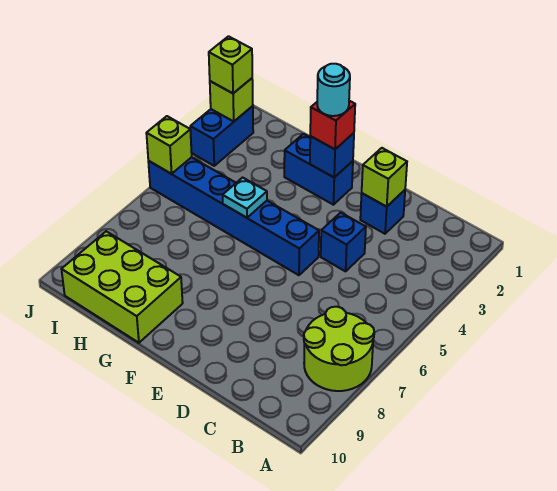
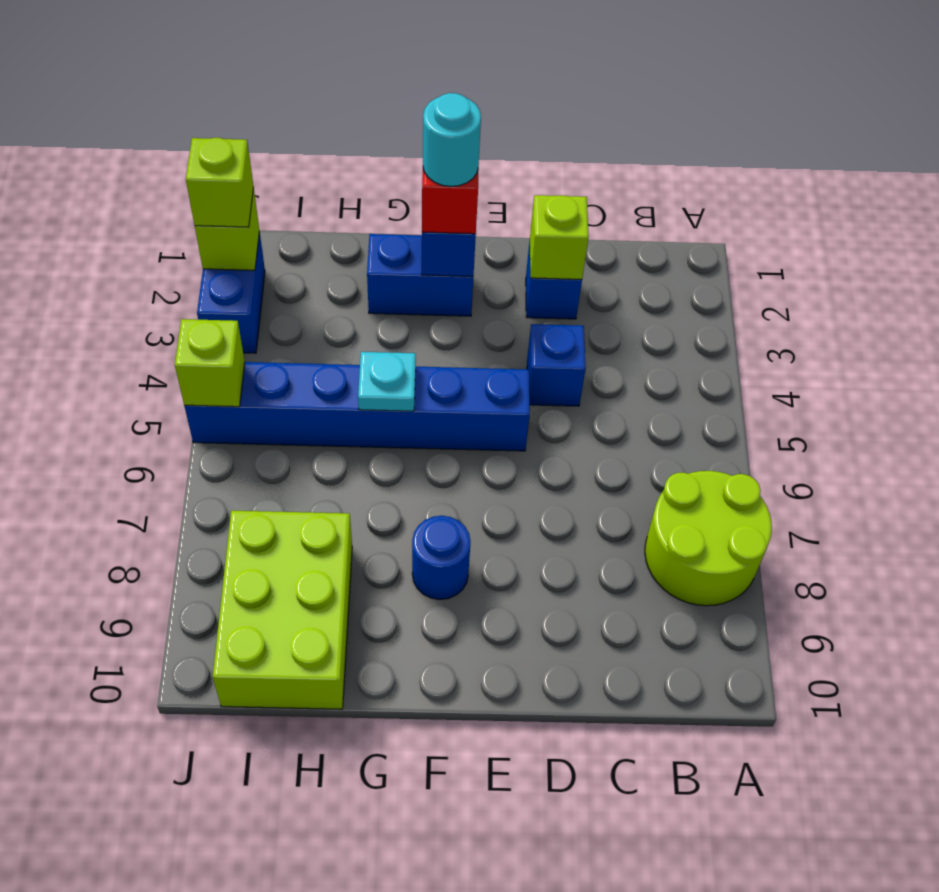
none -> blue round brick F8 level 1
lime brick G9:I10 level 1 -> lime brick H8:I10 level 1

